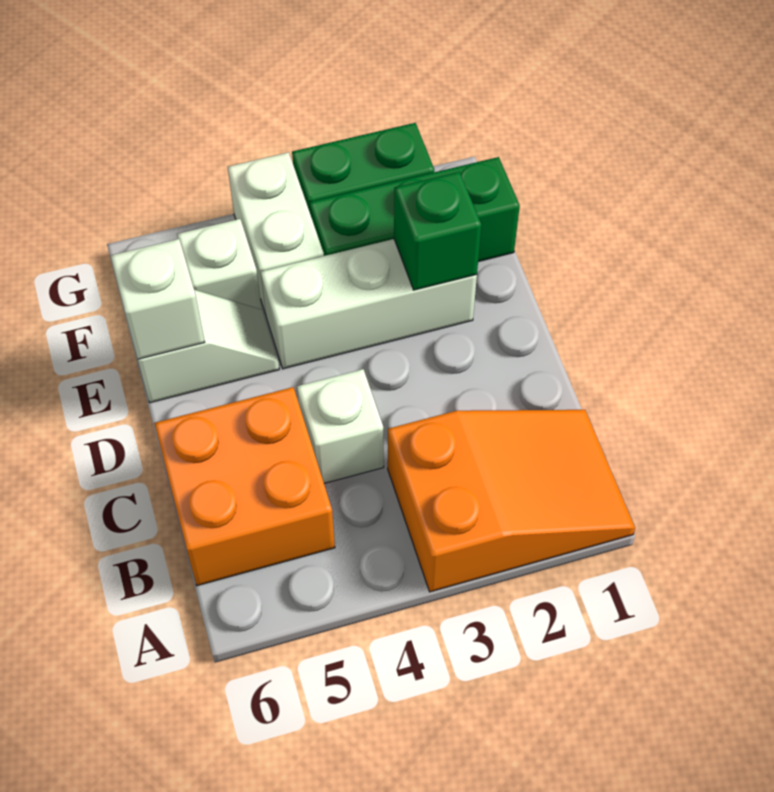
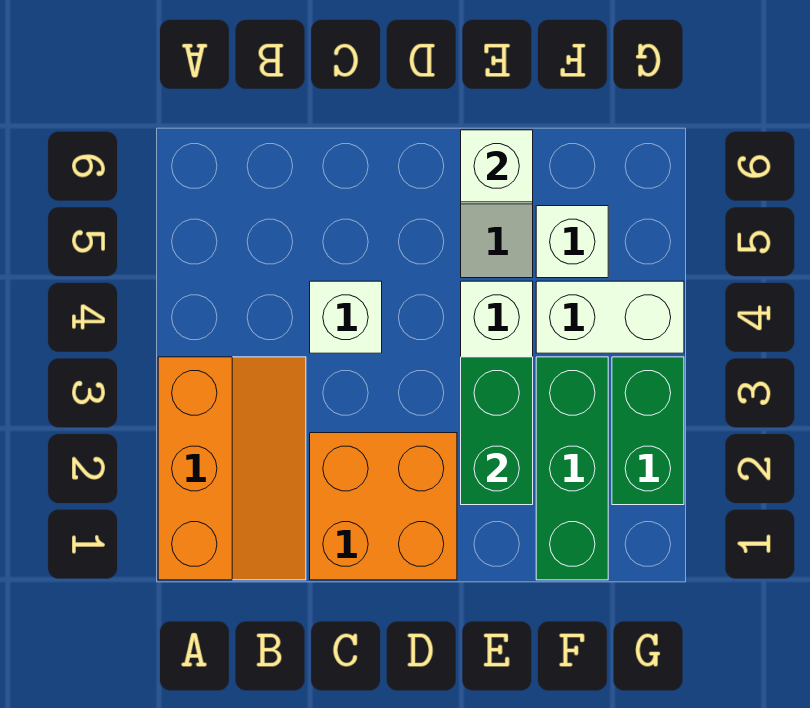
orange slope A1:B3 level 1 top 3 -> orange slope A1:B3 level 1 top A
orange brick B5:C6 level 1 -> orange brick C1:D2 level 1
green brick E2 level 2 -> green brick E2:E3 level 2

